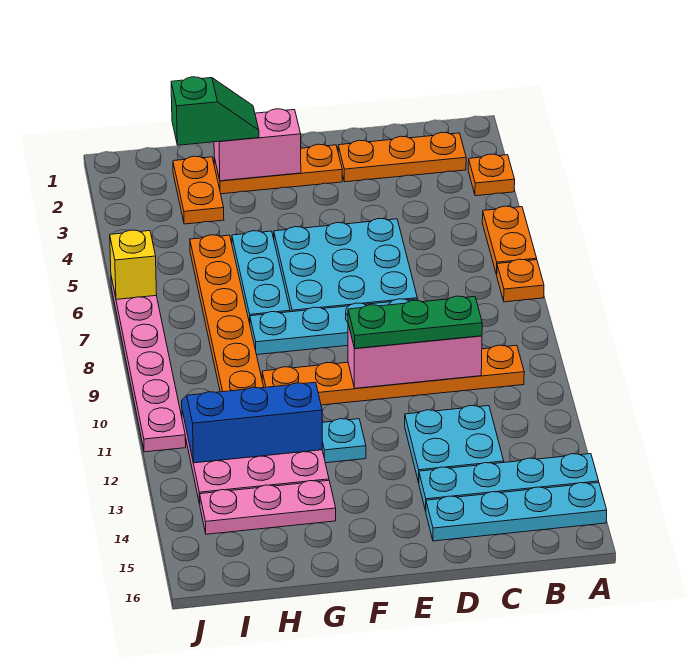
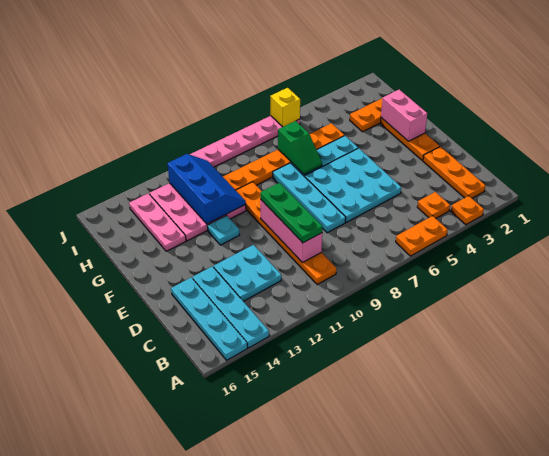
orange plate A7 level 1 -> orange plate B4 level 1
green slope G2:H2 level 3 top H -> green slope G7:H7 level 2 top H

